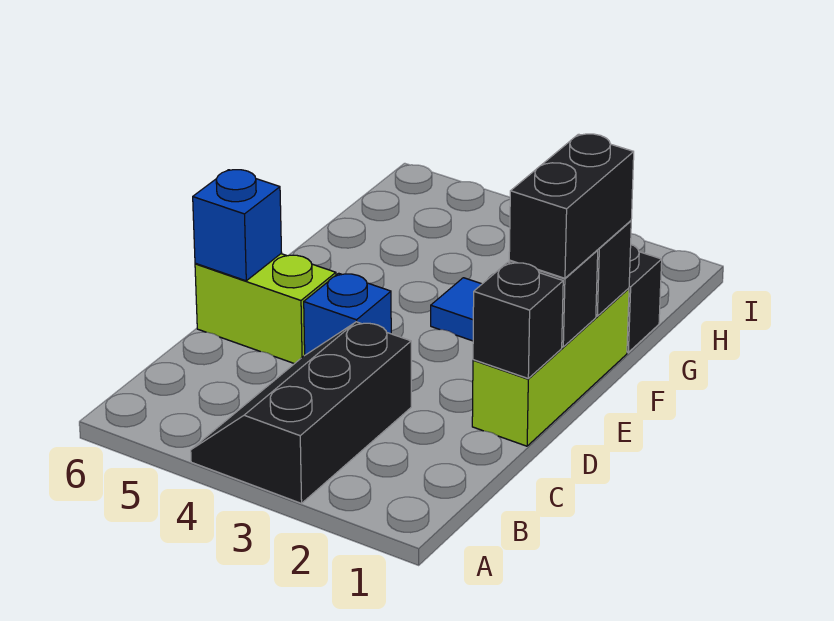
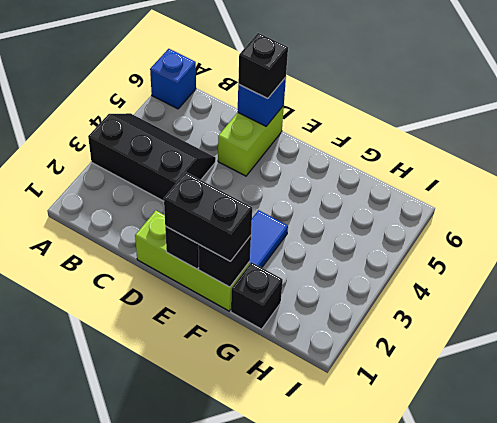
black brick D1 level 2 -> black brick D6 level 3
blue brick D4 level 1 -> blue brick A6 level 1

